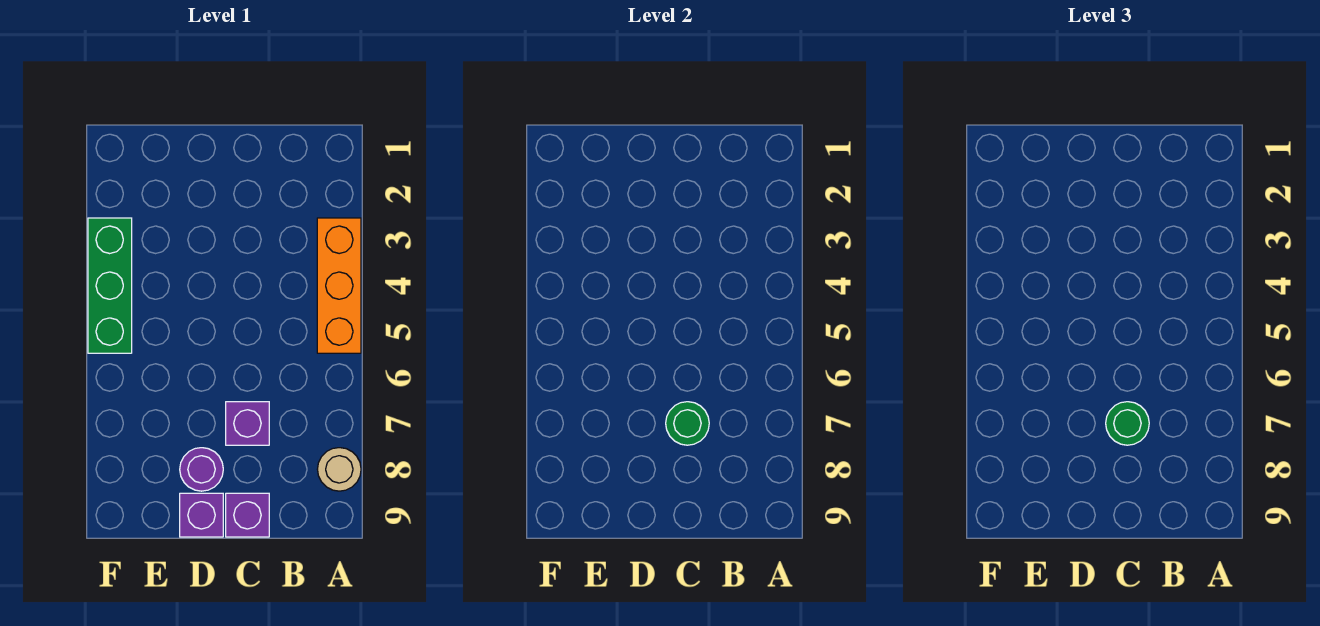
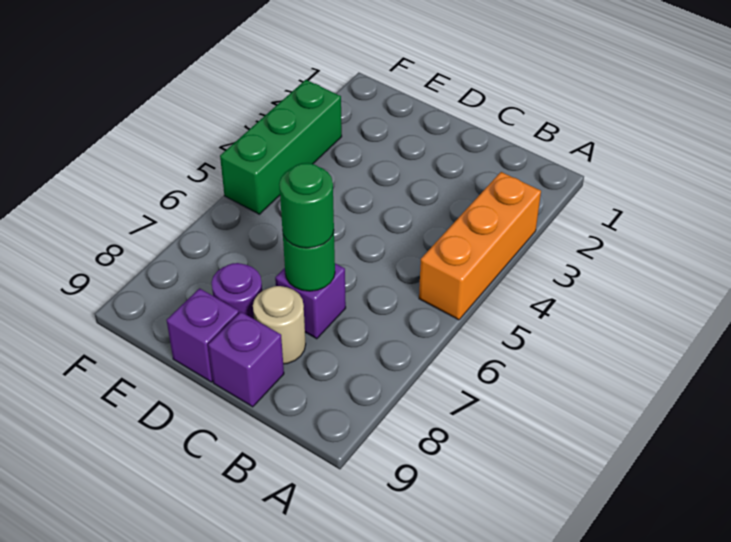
tan round brick A8 level 1 -> tan round brick C8 level 1

